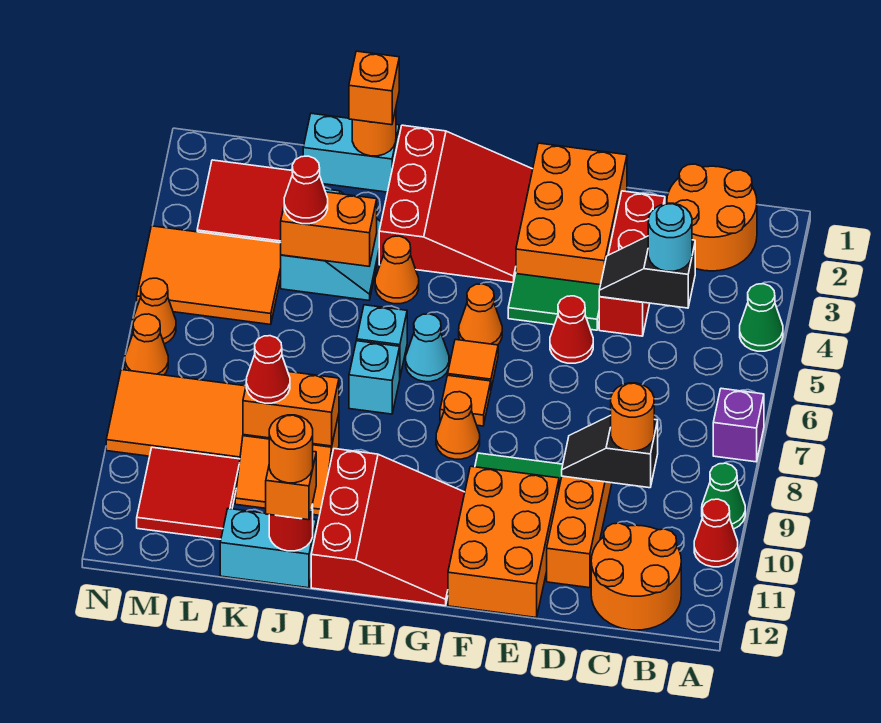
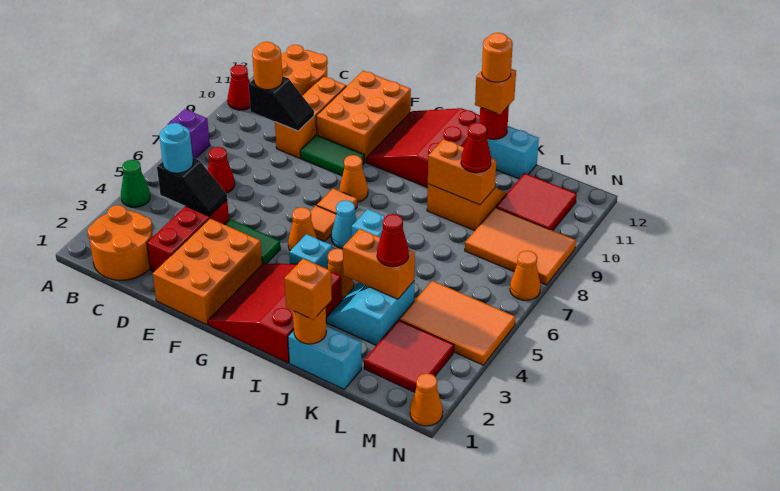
green cone A9 level 1 -> none
red cone E5 level 1 -> red cone C6 level 1
cyan brick I7 level 1 -> cyan brick H4 level 1
orange cone N6 level 1 -> orange cone N1 level 1

